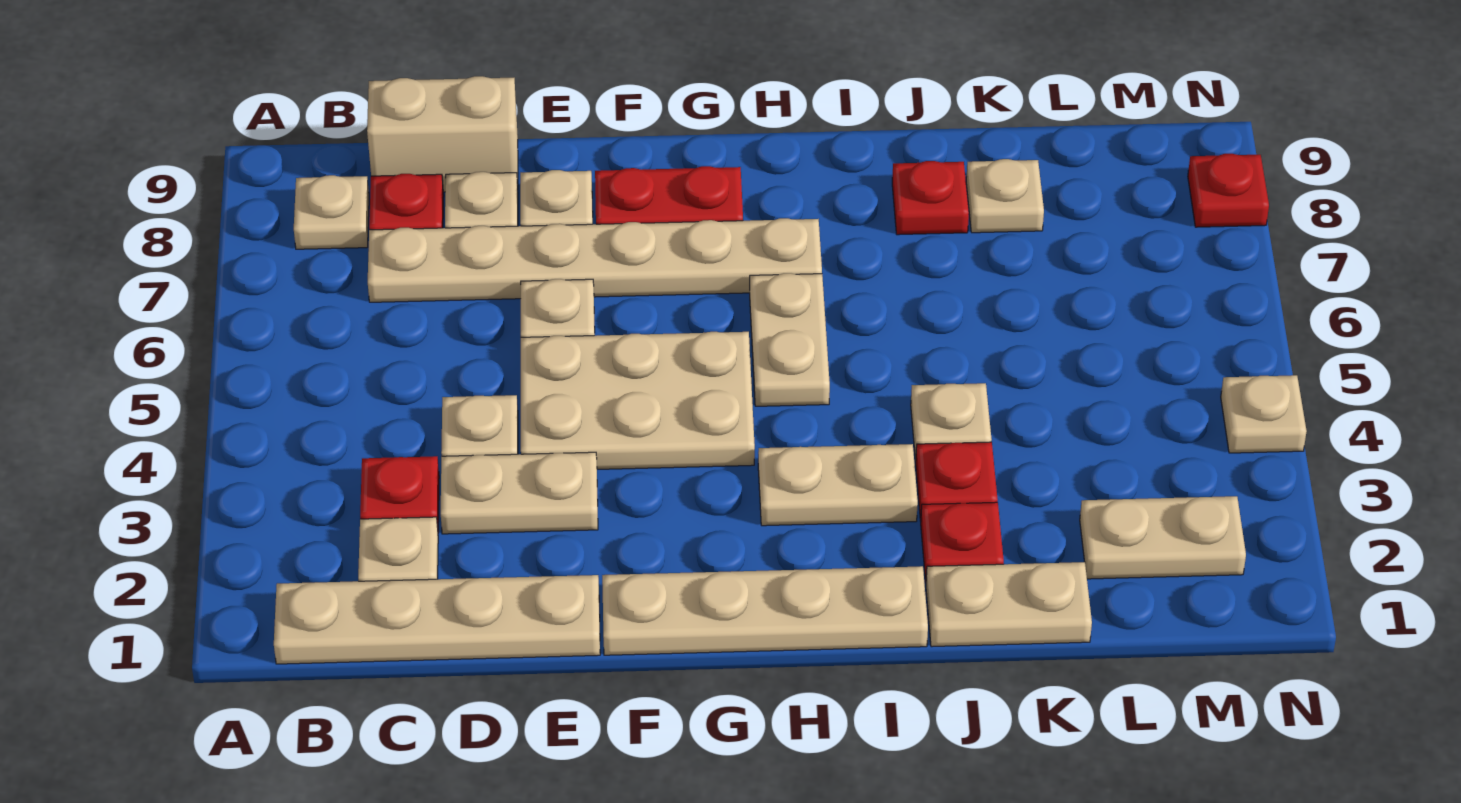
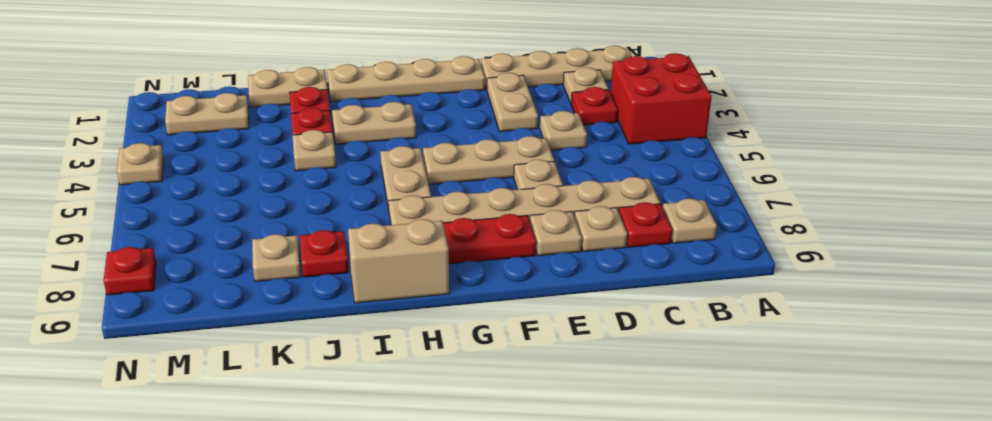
none -> red brick A3:B4 level 1
tan brick C9:D9 level 1 -> tan brick H9:I9 level 1
tan plate D3:E3 level 1 -> tan plate E2:E3 level 1
tan plate E4:G5 level 1 -> tan plate E5:G5 level 1

